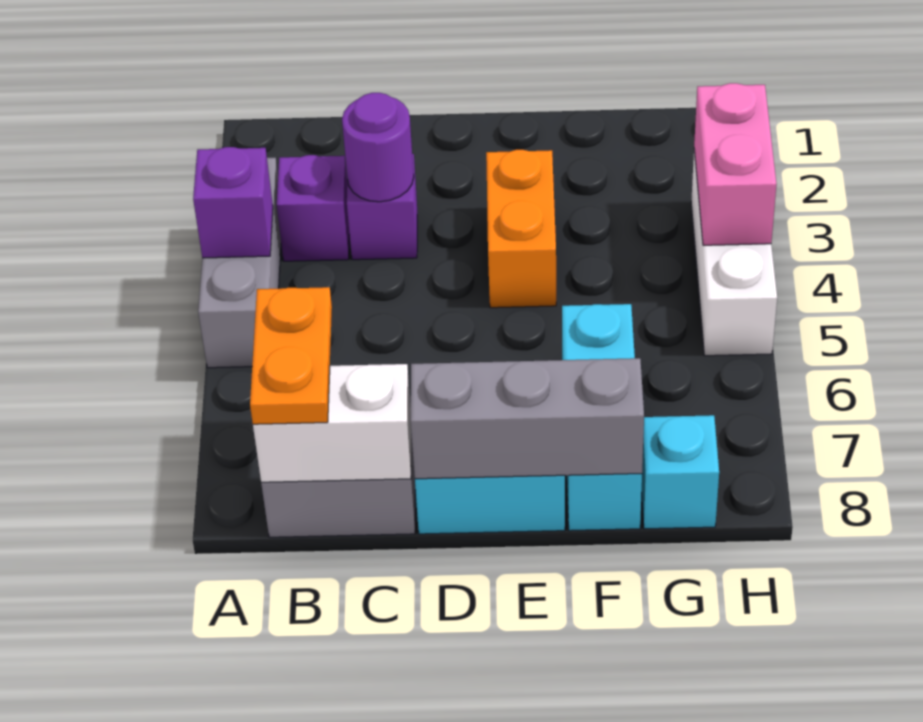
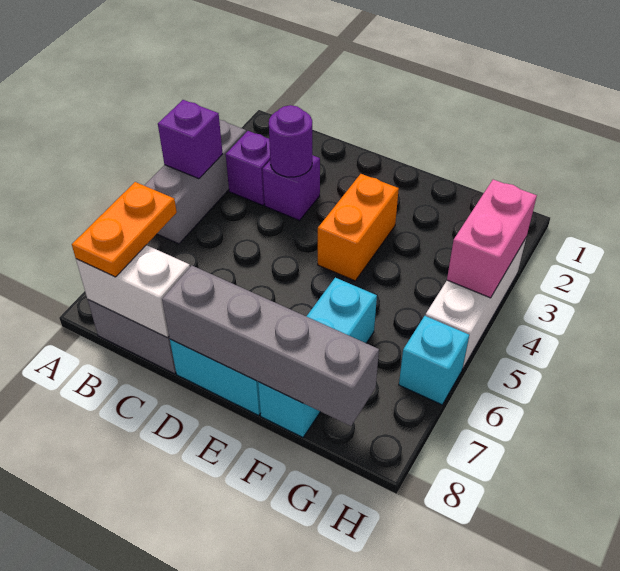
grey brick D8:F8 level 2 -> grey brick D8:G8 level 2
cyan brick G8 level 1 -> cyan brick H6 level 1

